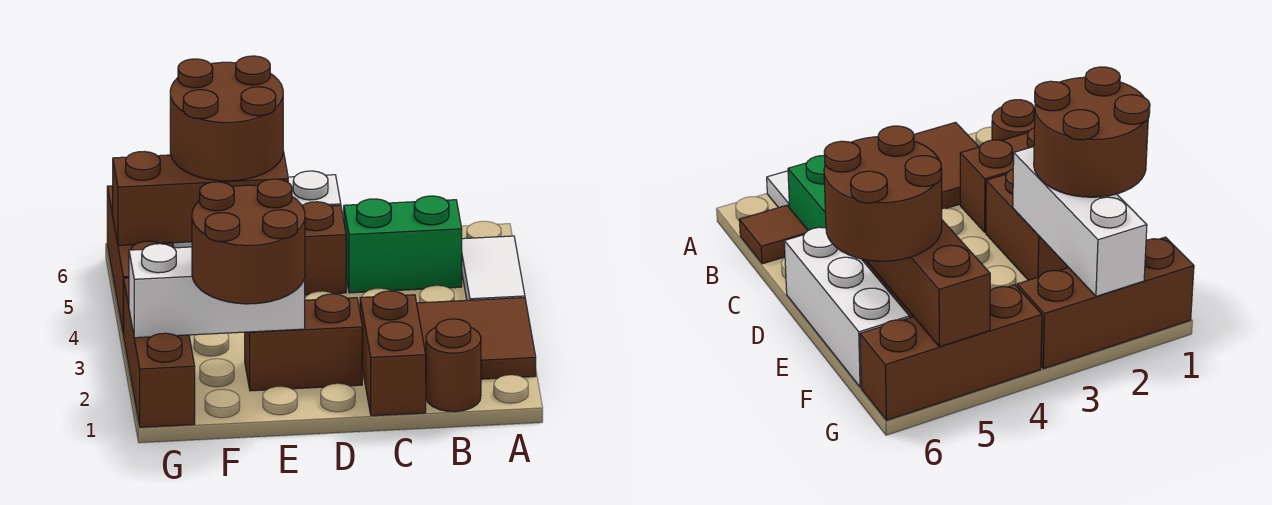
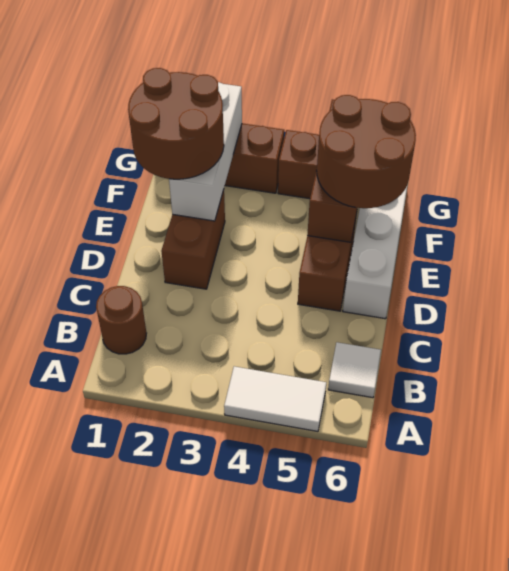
brown tile A2:B3 level 1 -> none
green brick B5:C5 level 1 -> none
brown tile B6 level 1 -> white tile B6 level 1
brown brick C1:C2 level 1 -> none

